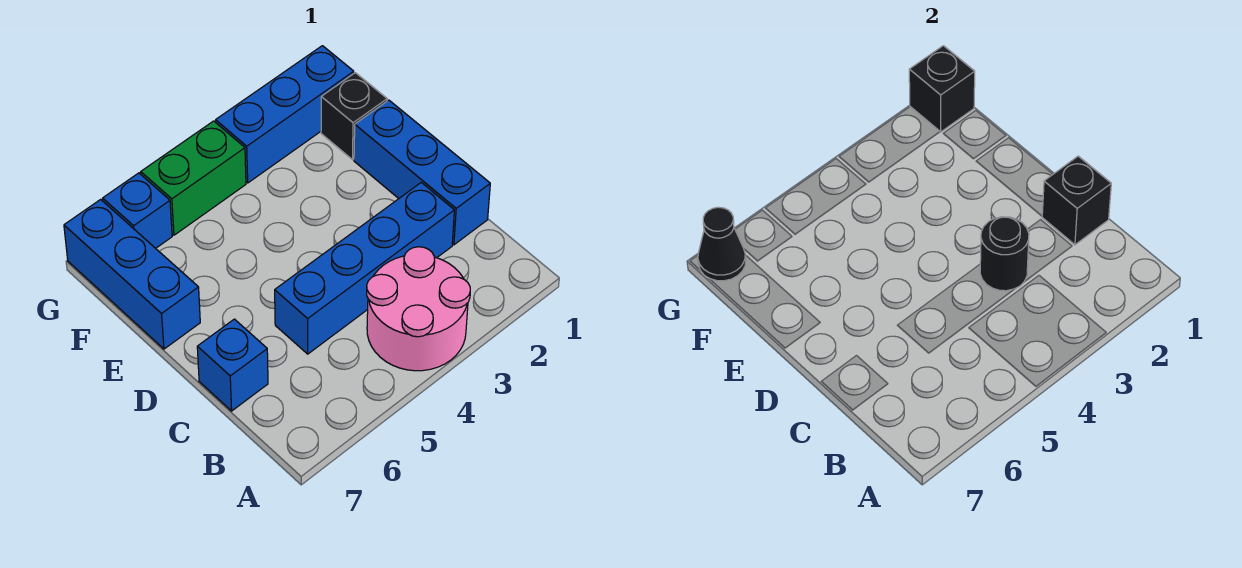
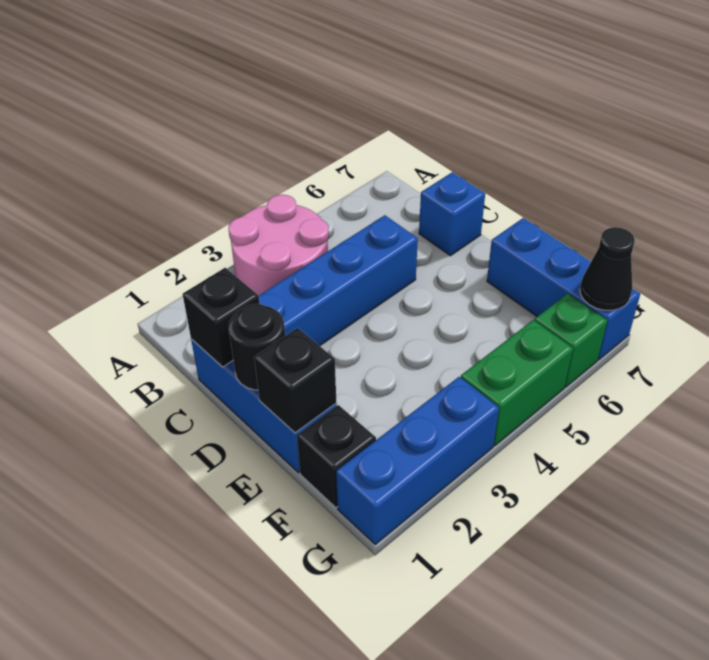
black round brick C3 level 2 -> black round brick D1 level 2
black brick G1 level 2 -> black brick E1 level 2
blue brick G6 level 1 -> green brick G6 level 1

